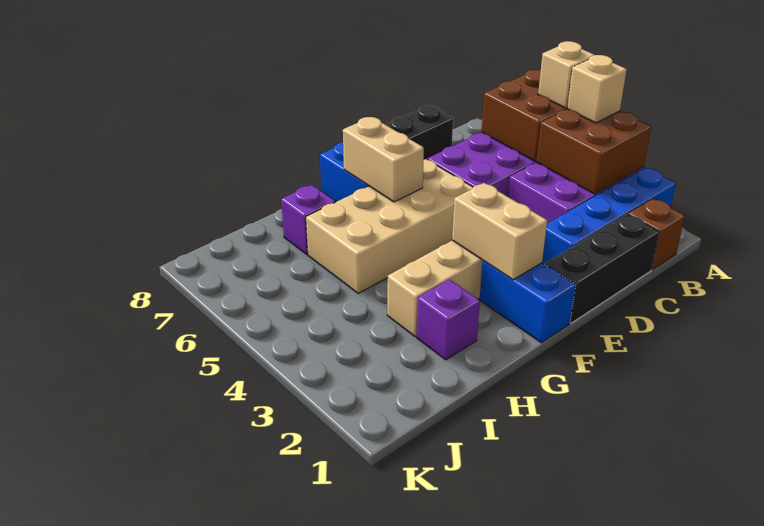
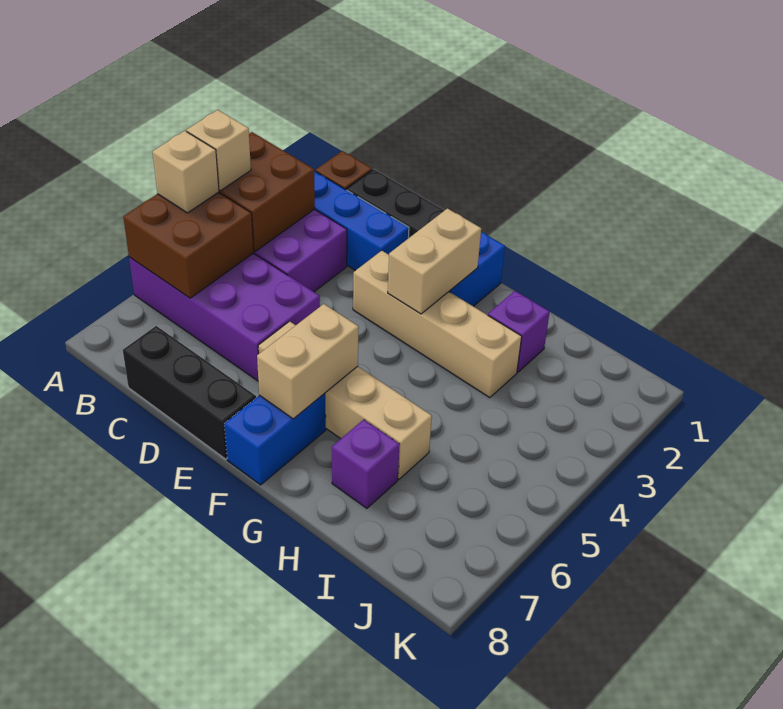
tan brick E5:H6 level 1 -> tan brick E6:H6 level 1

